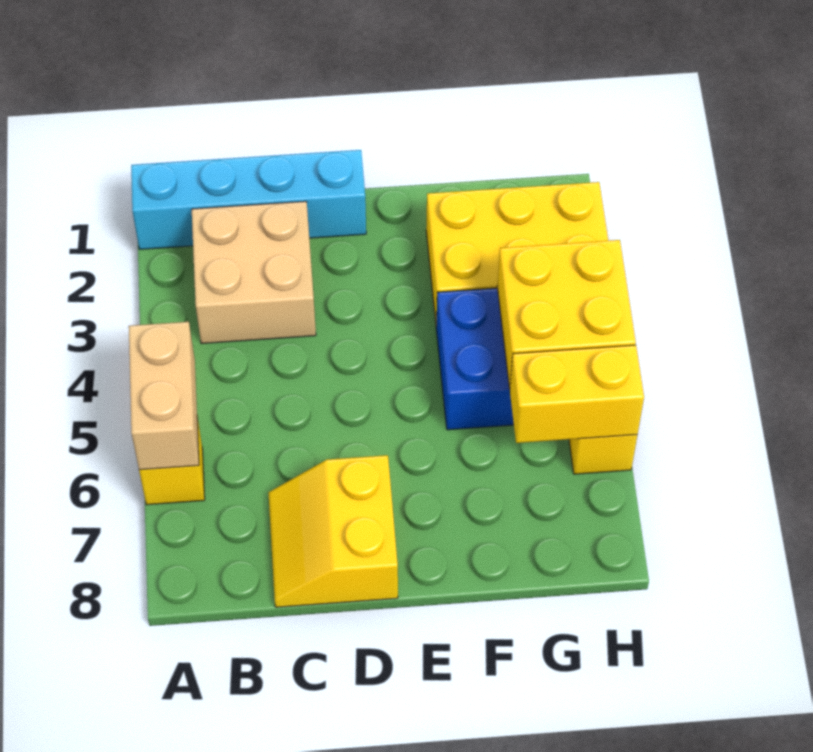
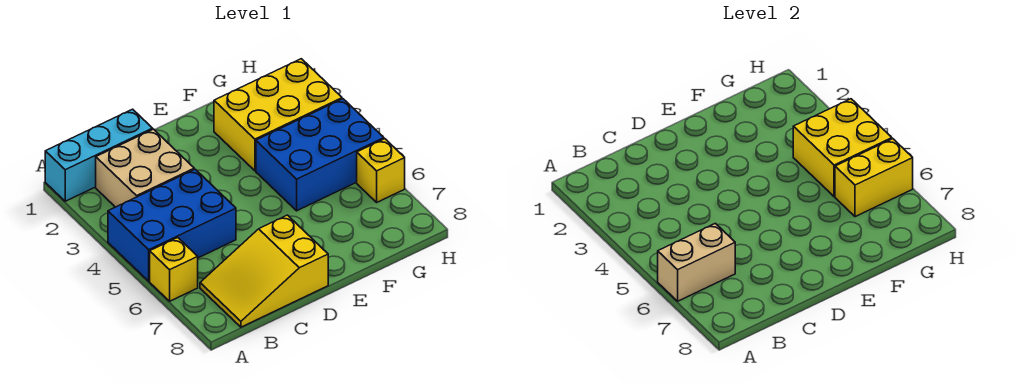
cyan brick A1:D1 level 1 -> cyan brick A1:C1 level 1
none -> blue brick A4:C5 level 1
tan brick A5:A6 level 2 -> tan brick A6:B6 level 2
yellow slope C7:D8 level 1 top D -> yellow slope B7:D8 level 1 top D

